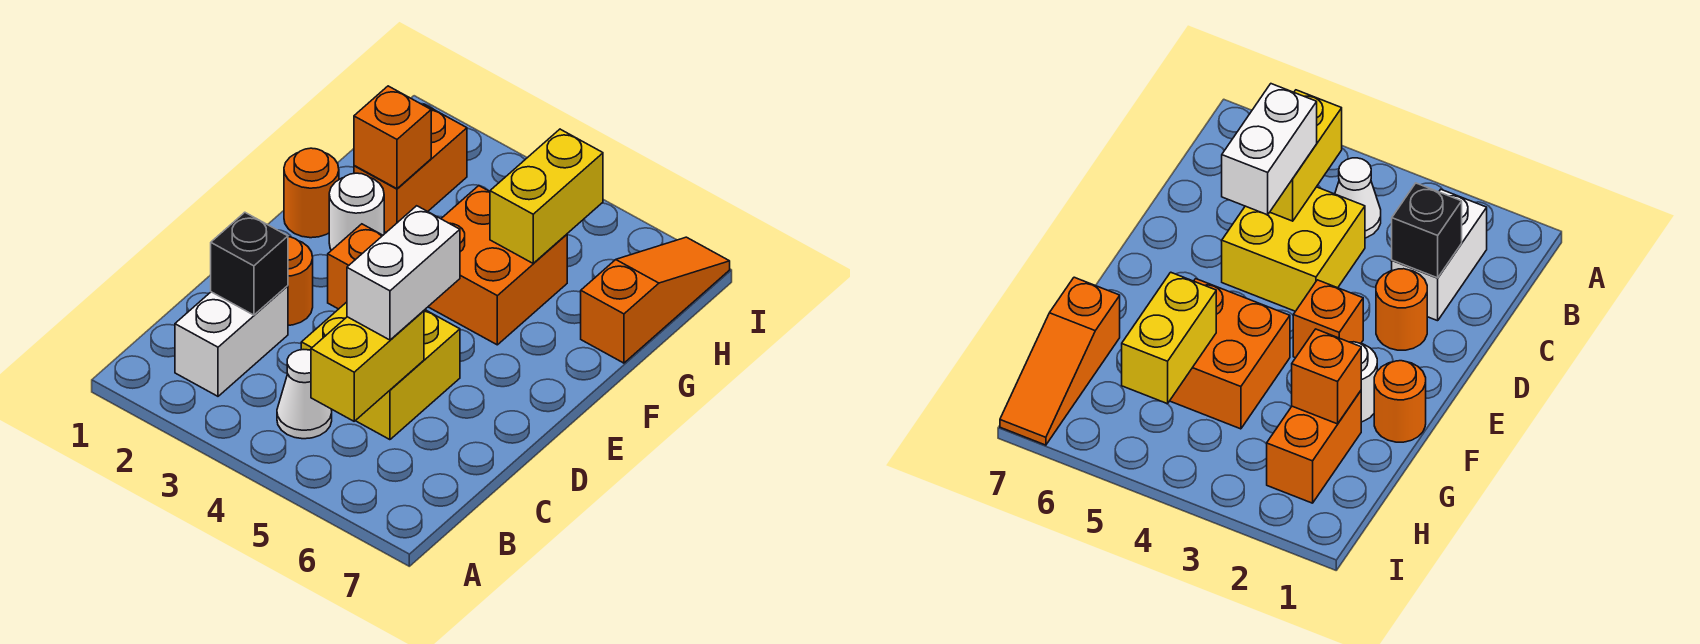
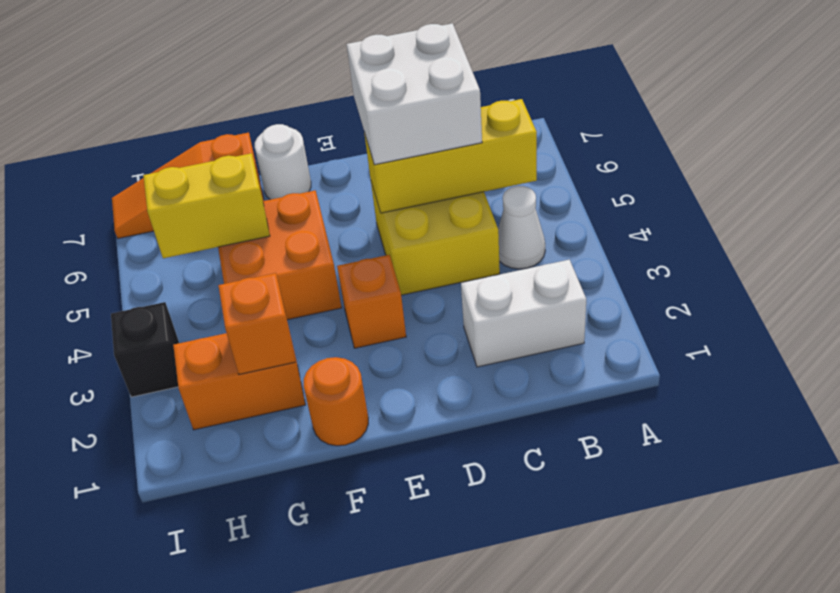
yellow brick B5:C5 level 2 -> yellow brick B5:D5 level 2
black brick C2 level 2 -> black brick I3 level 1
white brick C5:D5 level 3 -> white brick C5:D6 level 3
orange round brick D2 level 1 -> none
white round brick F2 level 1 -> white round brick F7 level 1

